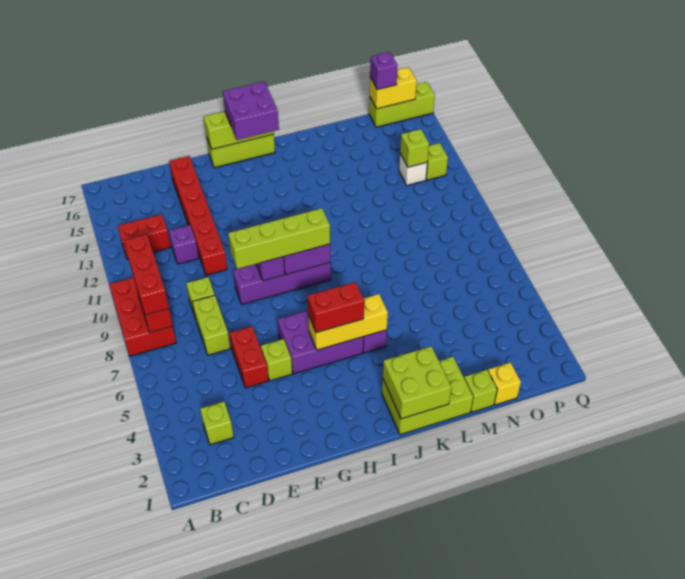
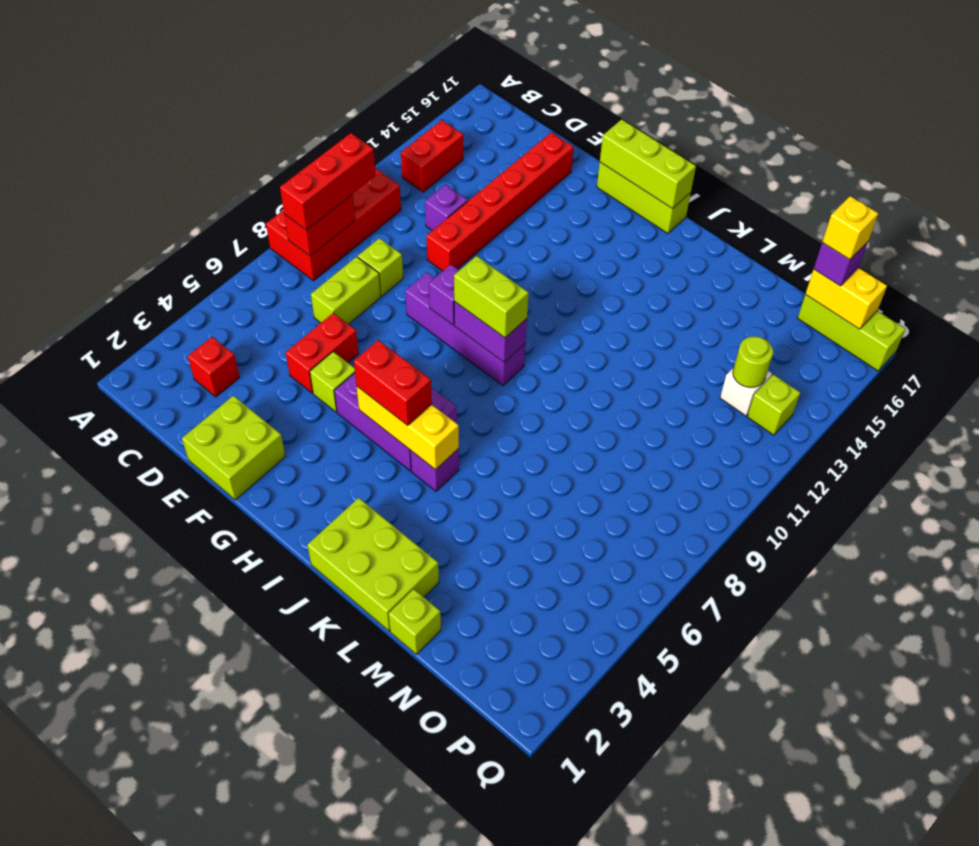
red brick A8:B10 level 1 -> red brick A8:B11 level 1
red brick B13:C13 level 1 -> red brick B13:B14 level 1
lime brick C3 level 1 -> red brick C3 level 1
lime brick F9:I9 level 3 -> lime brick H9:I9 level 3
purple brick H16:I17 level 3 -> none
lime brick J1:K2 level 2 -> lime brick E1:F2 level 1
yellow brick N1 level 1 -> yellow brick O17 level 4
lime brick O13 level 2 -> lime round brick O13 level 2

